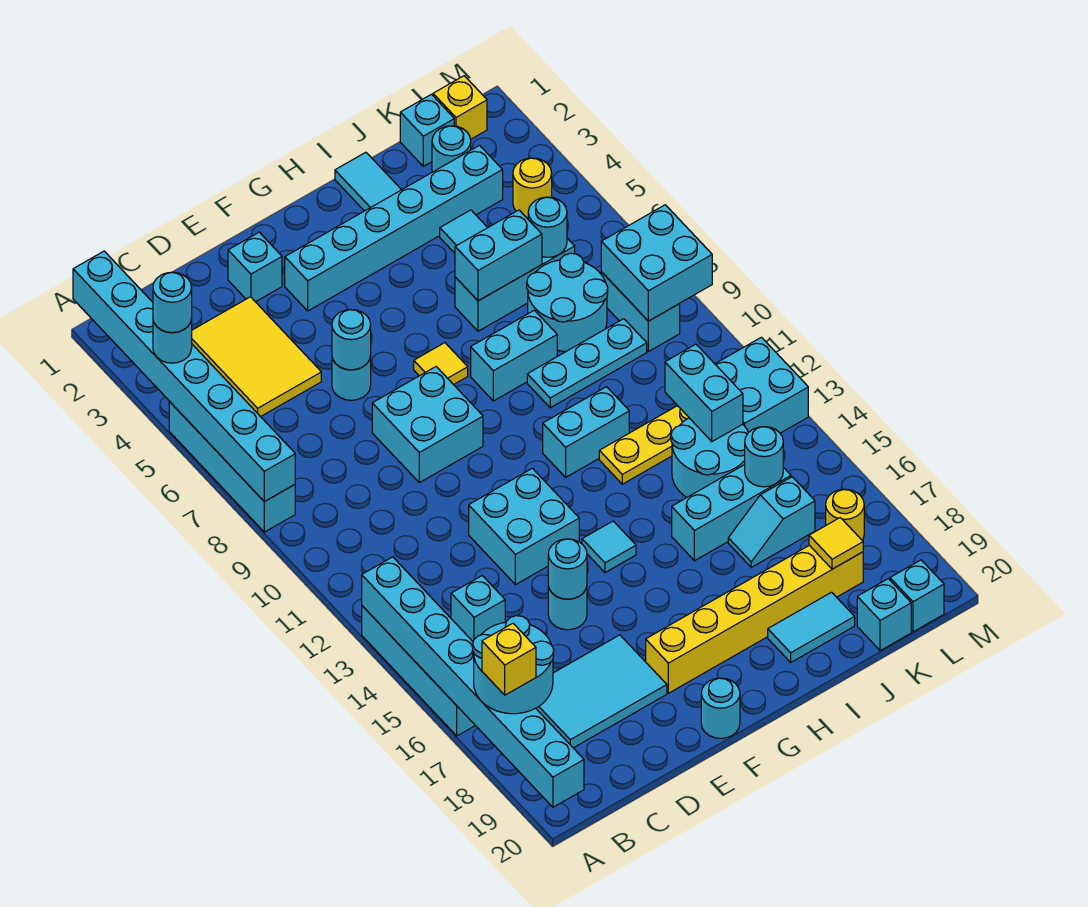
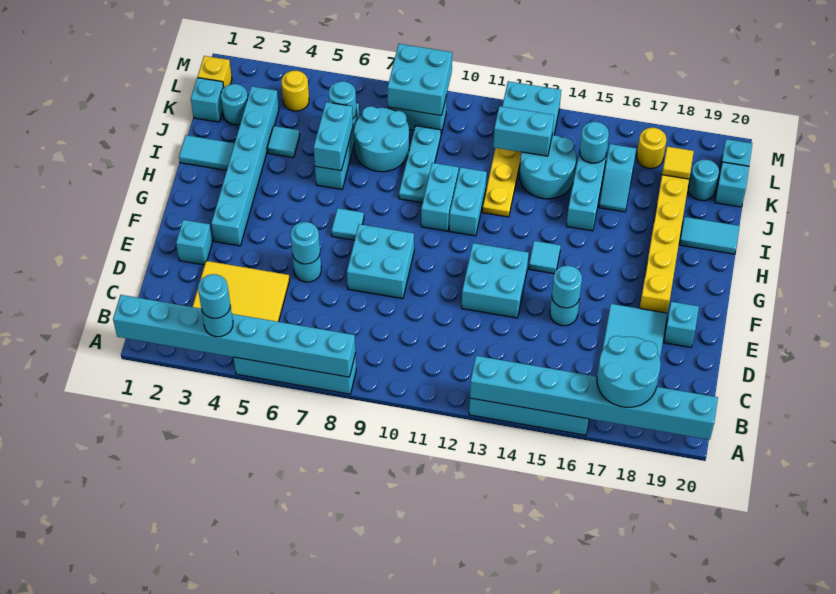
yellow brick A18 level 4 -> none
cyan brick C14 level 1 -> cyan brick E19 level 1
cyan round brick F20 level 1 -> cyan round brick K19 level 1
yellow tile G7 level 1 -> cyan tile G7 level 1
cyan brick H8:I8 level 1 -> cyan brick H10:I10 level 1
cyan tile I19:J19 level 1 -> cyan tile I19:I20 level 1

